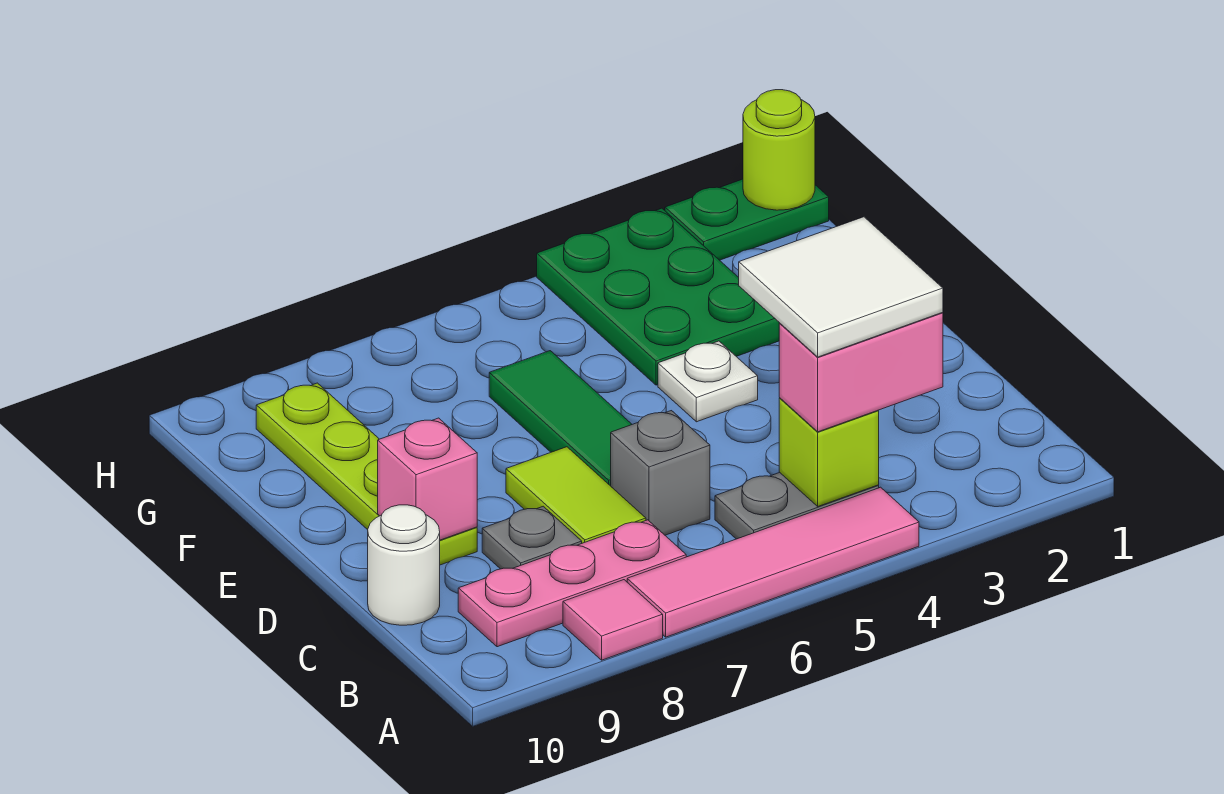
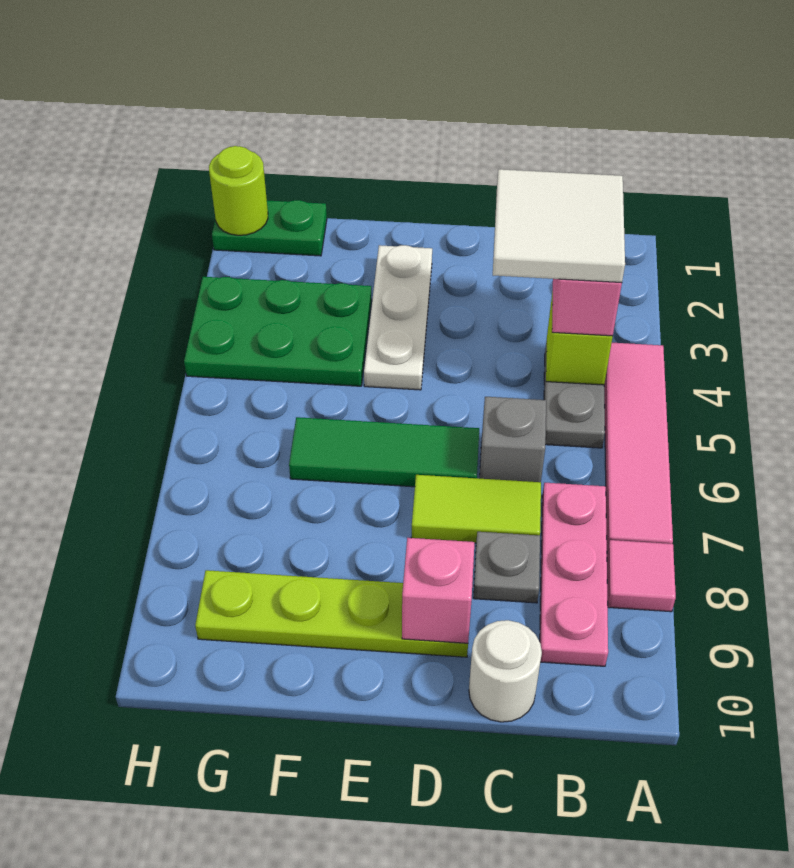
white plate E4 level 1 -> white plate E2:E4 level 1
green plate H1:H2 level 1 -> green plate G1:H1 level 1

